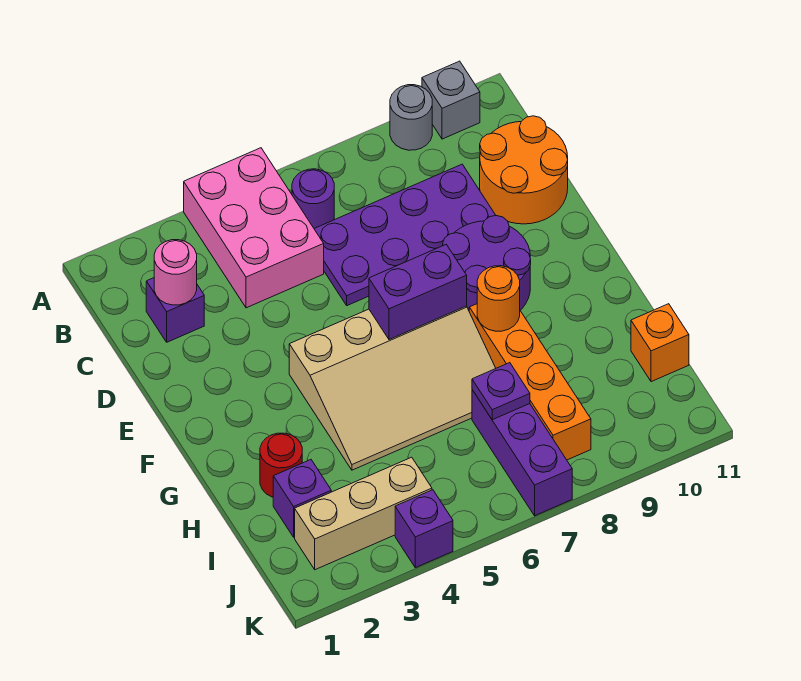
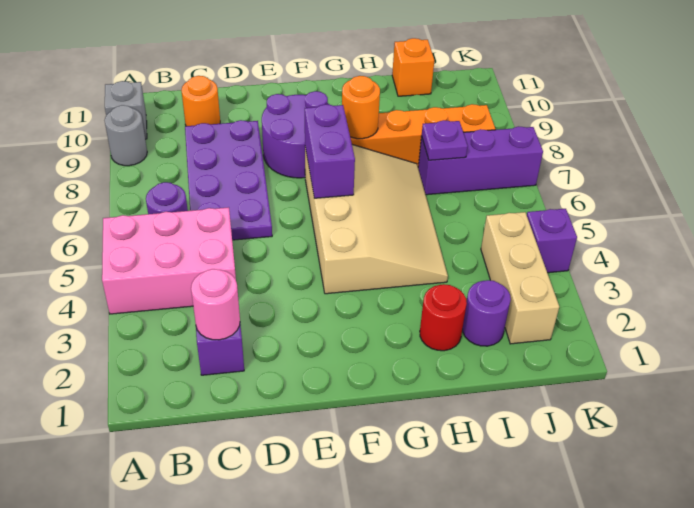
orange round brick C10:D11 level 1 -> orange round brick C10 level 1
purple brick I2 level 1 -> purple round brick I2 level 1

